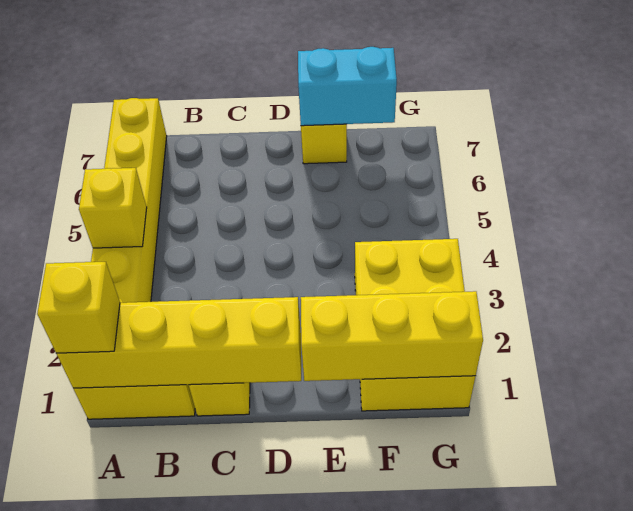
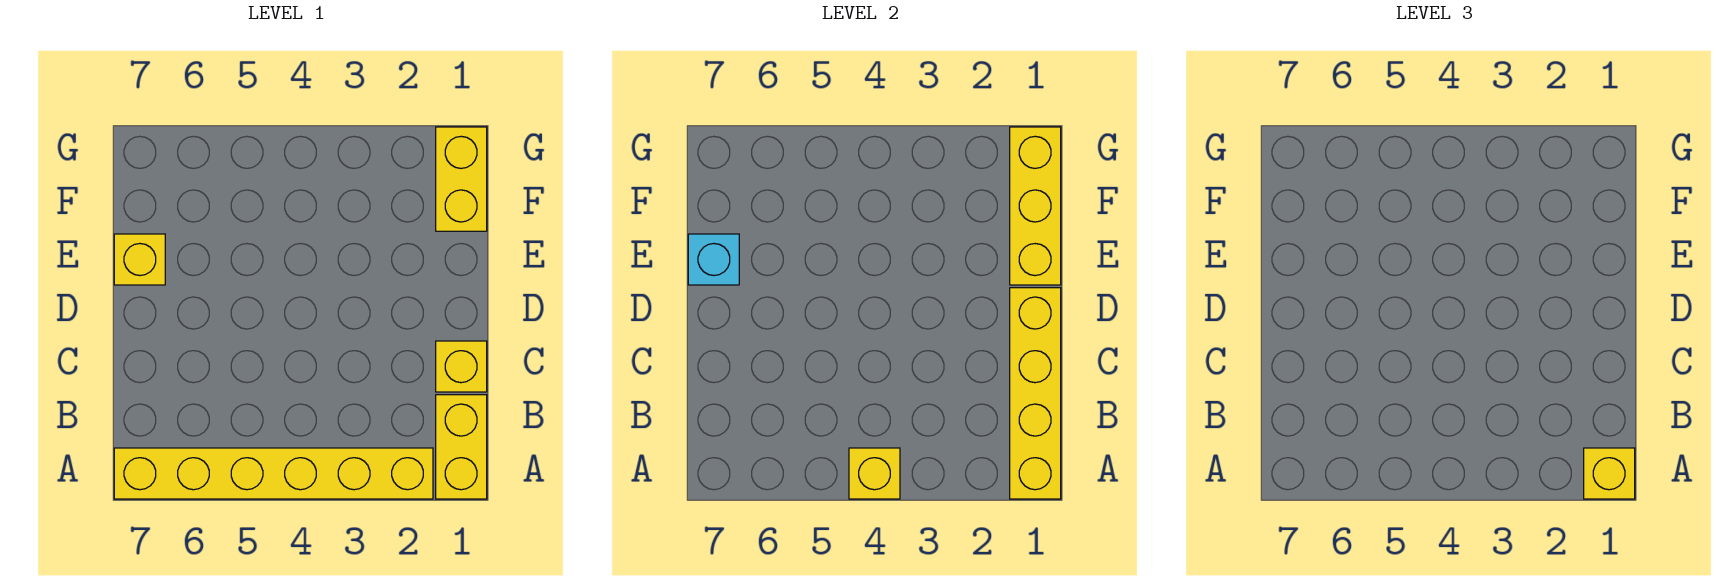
cyan brick E7:F7 level 2 -> cyan brick E7 level 2
yellow brick F1:G3 level 1 -> yellow brick F1:G1 level 1

